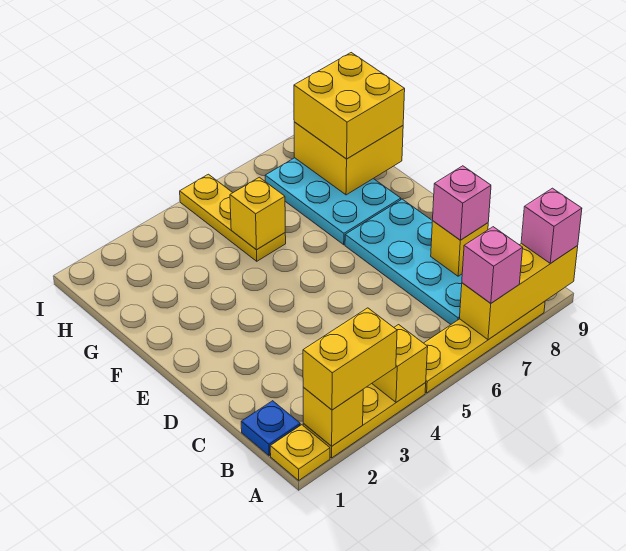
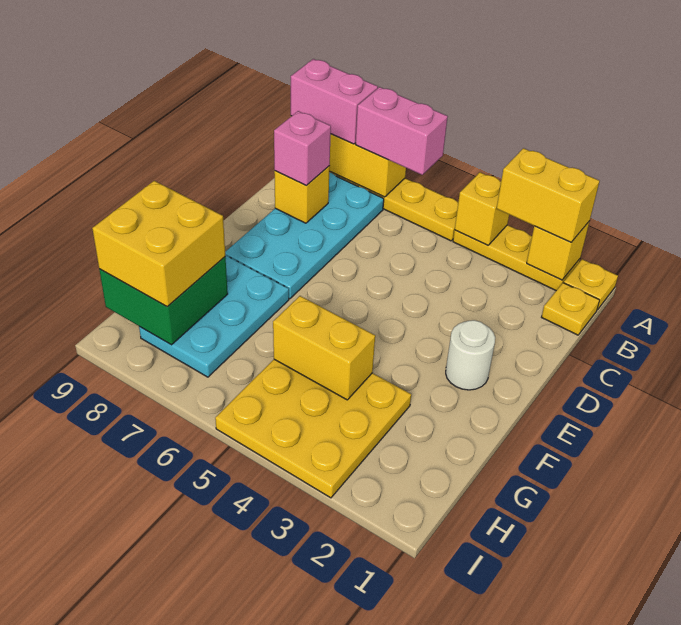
pink brick A7 level 3 -> pink brick A6:A7 level 3
pink brick A9 level 3 -> pink brick A8:A9 level 3
blue plate B1 level 1 -> yellow plate B1 level 1
none -> white round brick E2 level 1
yellow plate G5:I5 level 1 -> yellow plate G3:I5 level 1
yellow brick G5 level 2 -> yellow brick G4:G5 level 2
yellow brick G8:H9 level 2 -> green brick G8:H9 level 2

